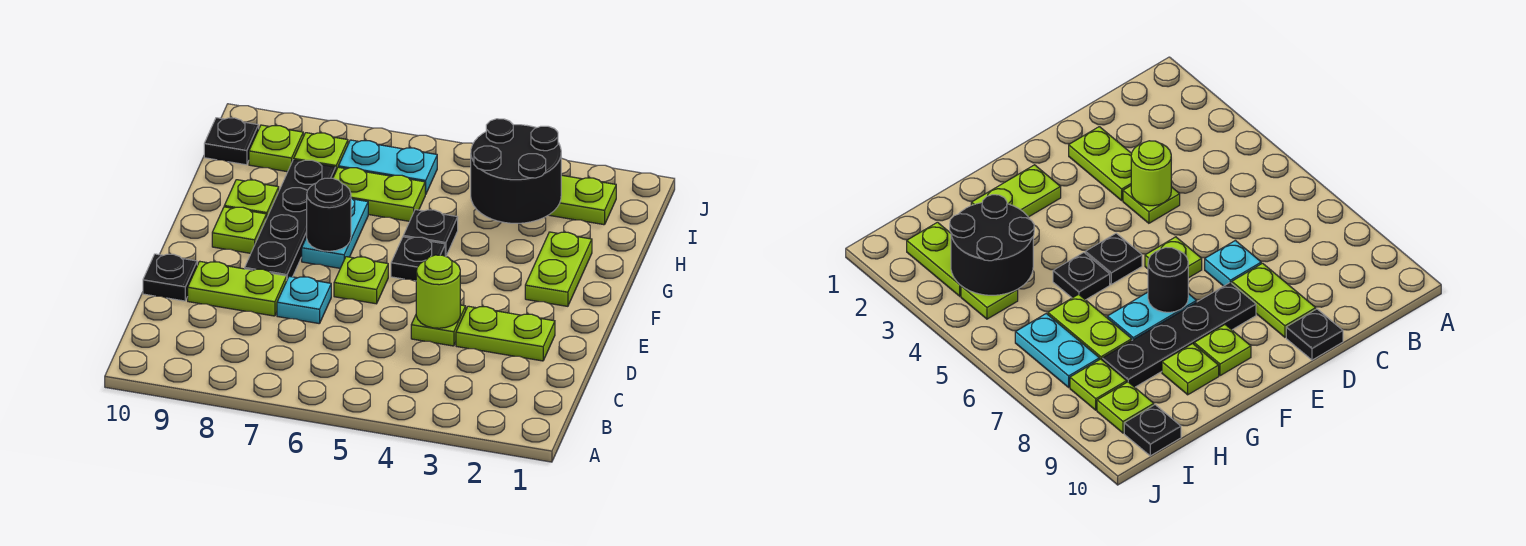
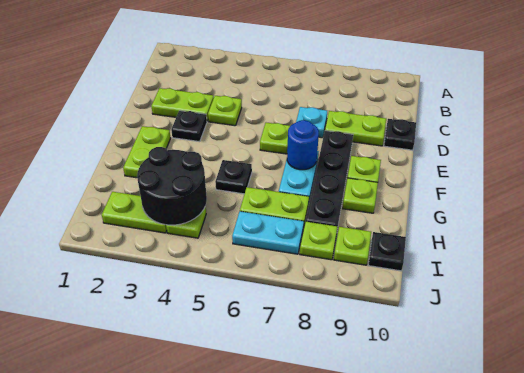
lime round brick D4 level 2 -> none
black plate F5 level 1 -> black plate E3 level 1
black round brick F7 level 2 -> blue round brick F7 level 2

